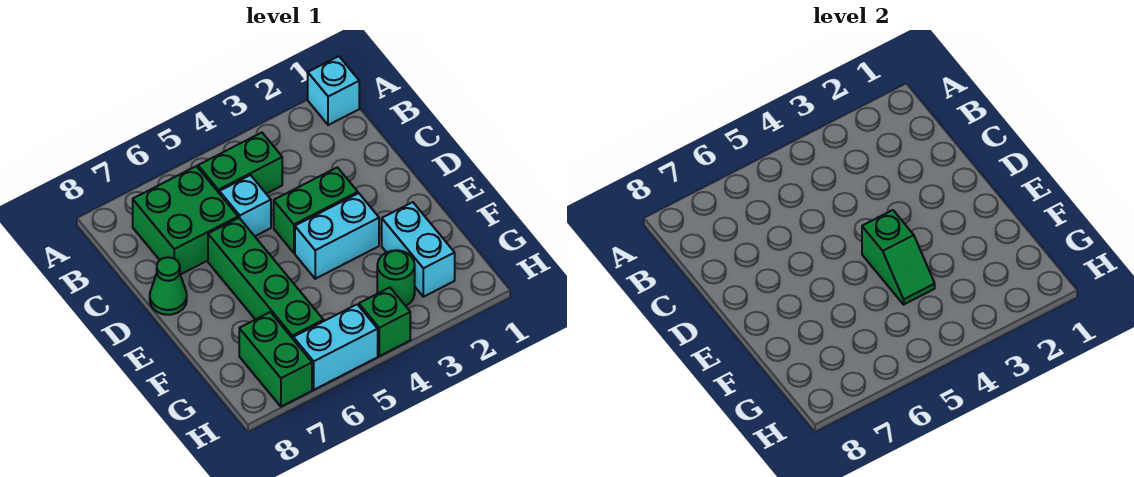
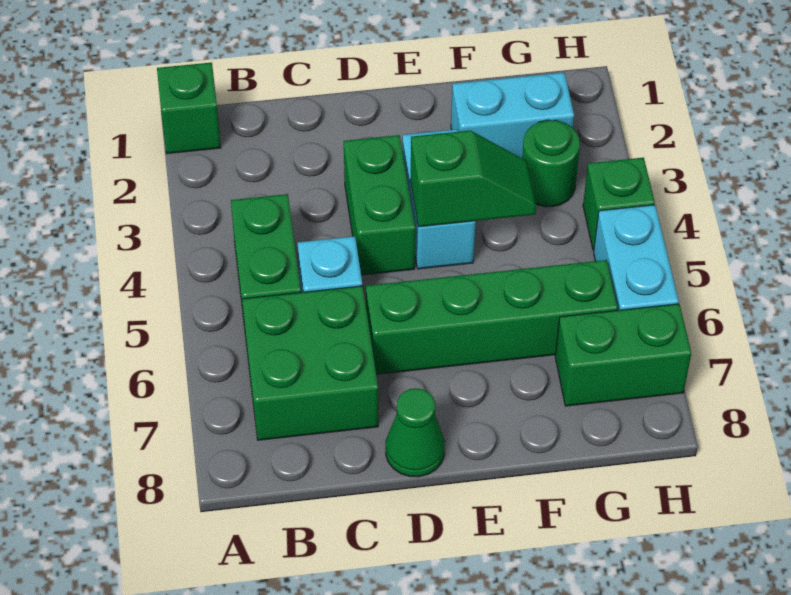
cyan brick A1 level 1 -> green brick A1 level 1

